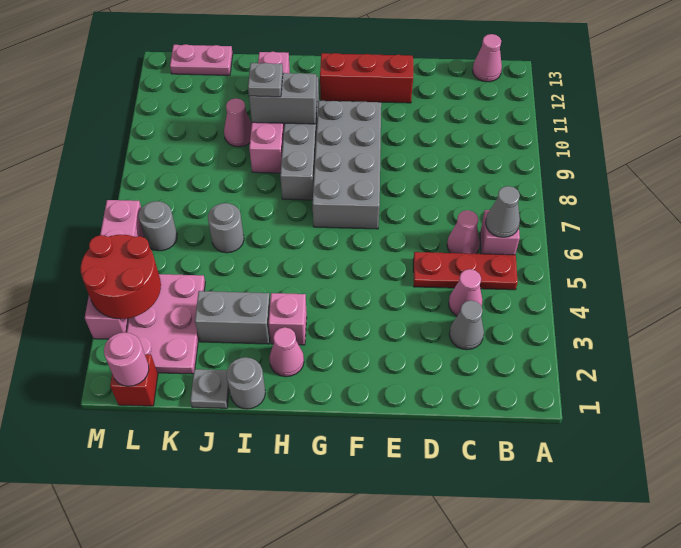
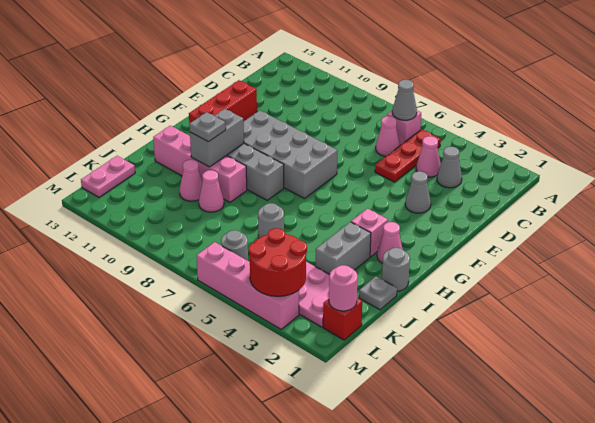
pink cone B13 level 1 -> pink cone J9 level 1
none -> grey cone E3 level 1

